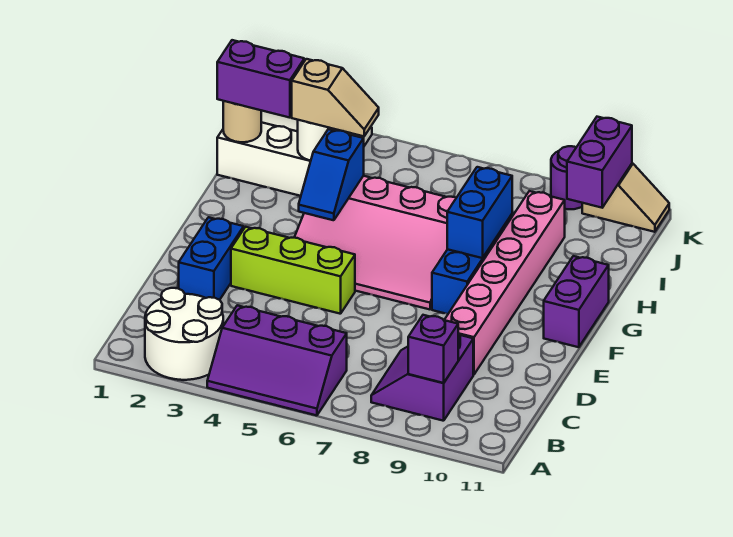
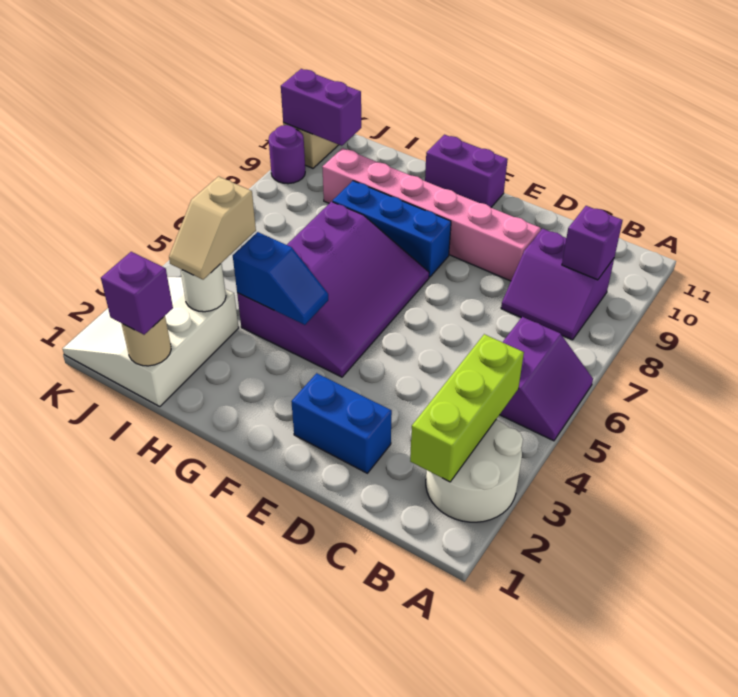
purple slope A4:B6 level 1 top B -> purple slope A5:B6 level 1 top B
lime brick E3:E5 level 1 -> lime brick B2:B4 level 2
pink slope F4:H7 level 1 top H -> purple slope F4:H7 level 1 top H
blue brick G8:H8 level 2 -> none
purple brick I1:I2 level 3 -> purple brick I1 level 3
tan slope I3:I4 level 3 top 3 -> tan slope I3:I4 level 3 top 4

